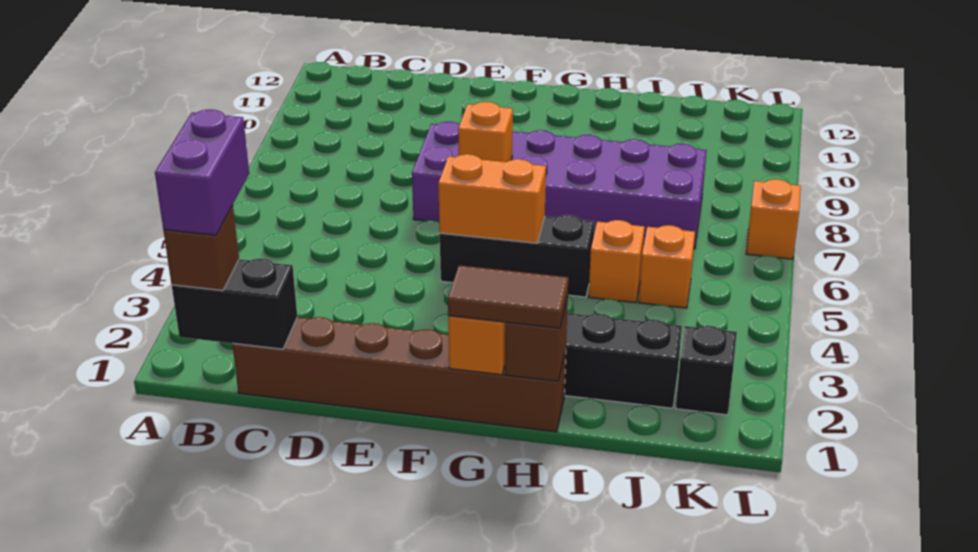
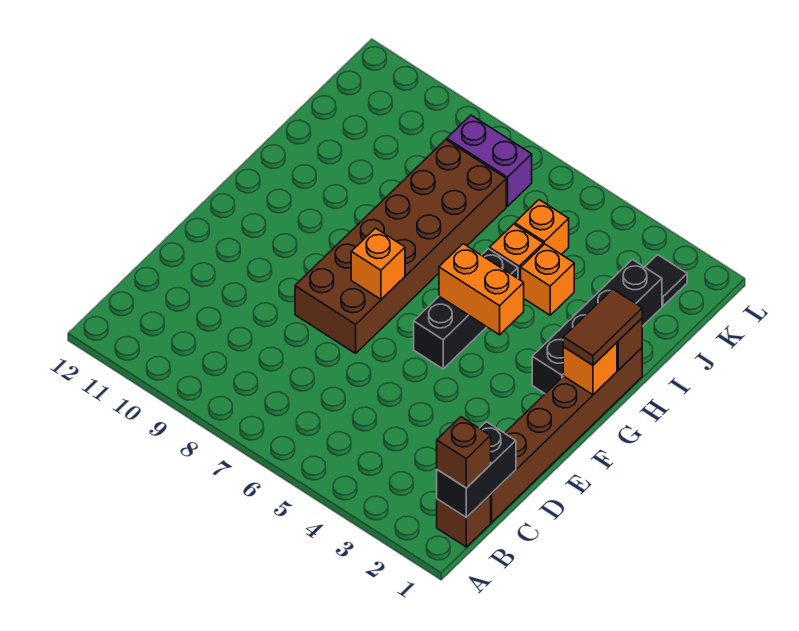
none -> brown brick B1 level 1
purple brick B1:B2 level 4 -> purple brick K7:K8 level 1
purple brick E7:J8 level 1 -> brown brick E7:J8 level 1
orange brick F5:G5 level 2 -> orange brick G4:G5 level 2
black brick K2 level 1 -> black tile K2 level 1
orange brick L7 level 1 -> orange brick I4 level 1

